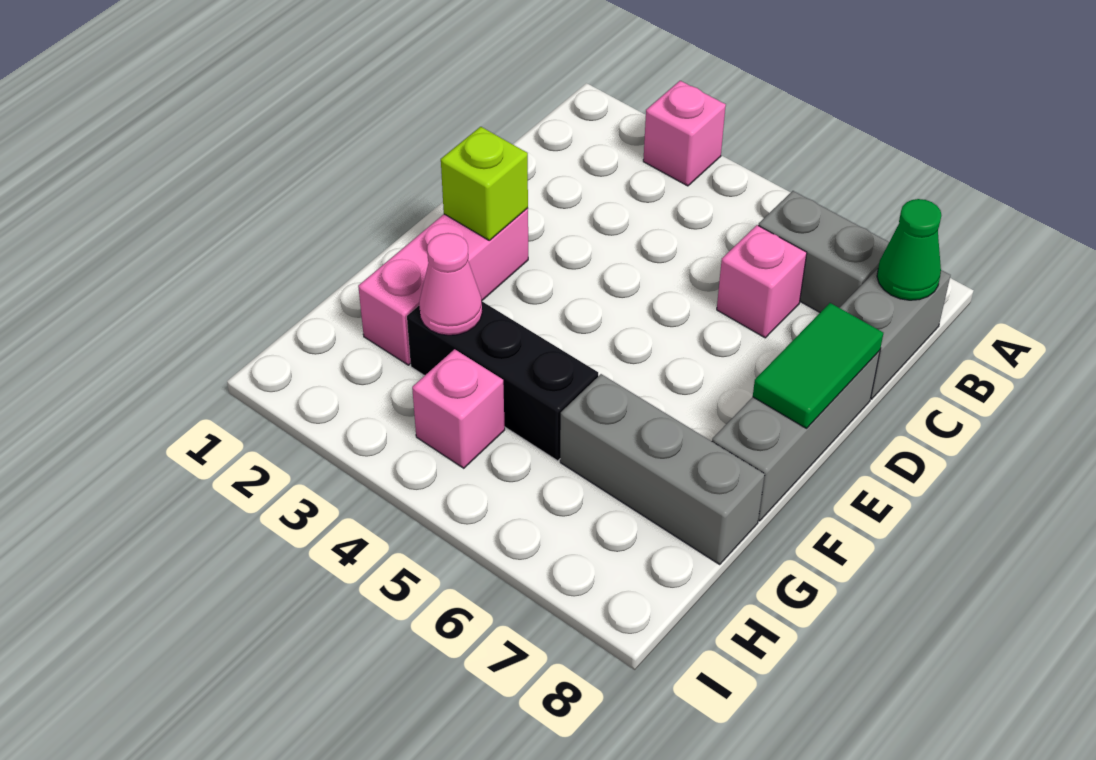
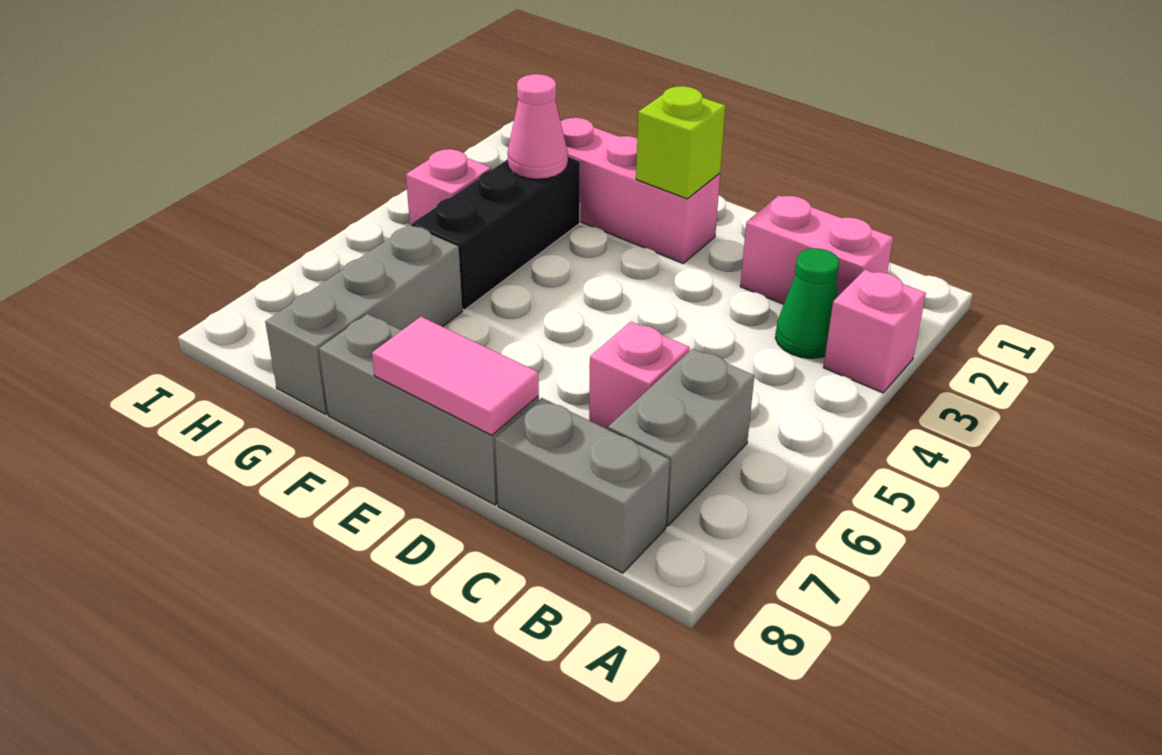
none -> pink brick B2:C2 level 1
green cone B8 level 2 -> green cone B3 level 1
green tile D8:E8 level 2 -> pink tile D8:E8 level 2

